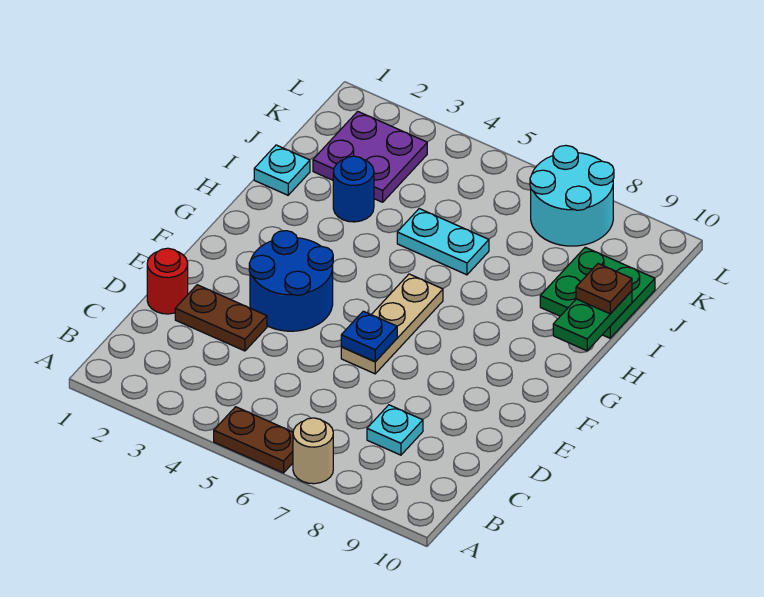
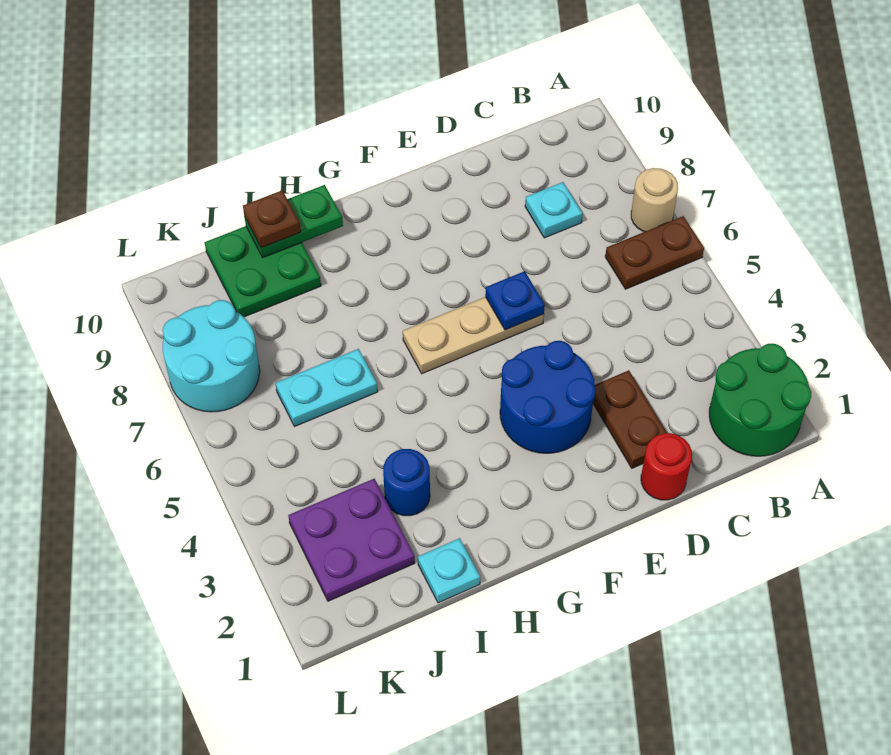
none -> green round brick A1:B2 level 1
brown plate A5:A6 level 1 -> brown plate A6:B6 level 1
cyan plate I5:I6 level 1 -> cyan plate I6:J6 level 1

